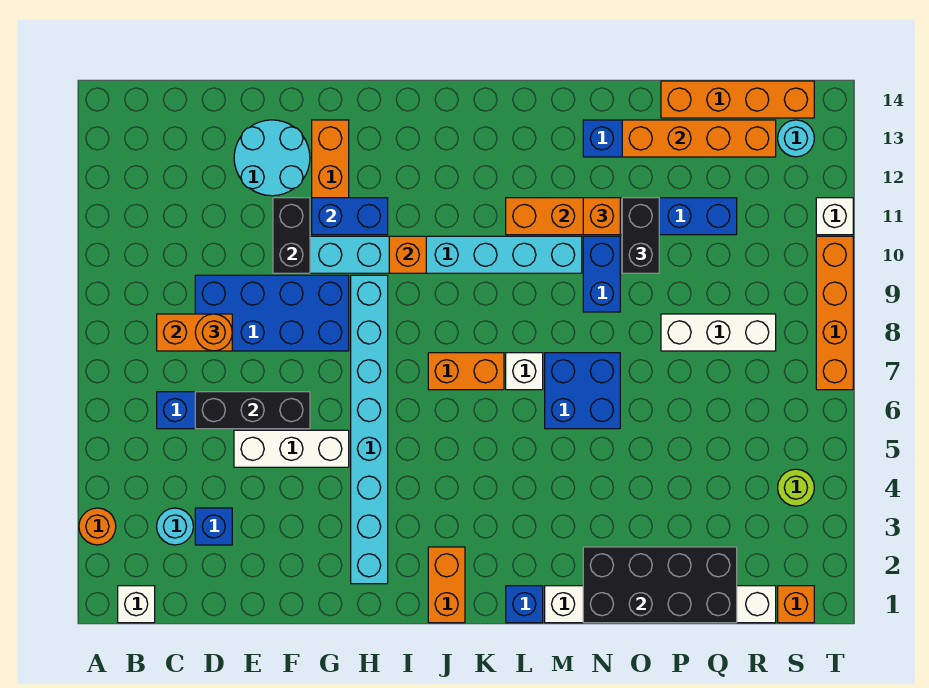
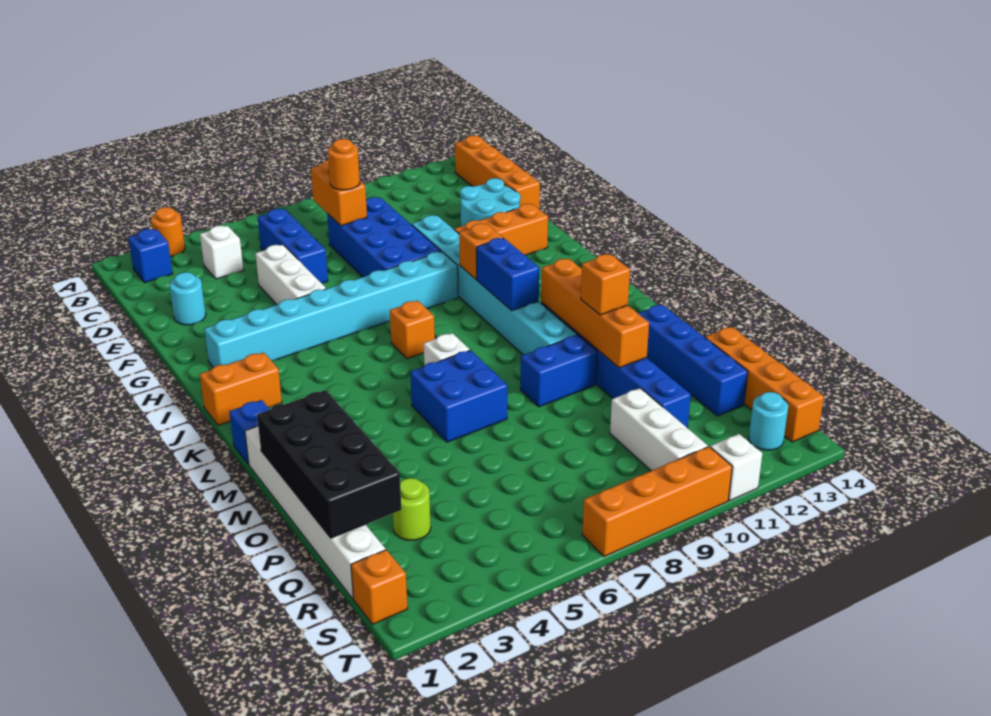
white brick B1 level 1 -> white brick C4 level 1
cyan round brick C3 level 1 -> cyan round brick E2 level 1
blue brick D3 level 1 -> blue brick B2 level 1
black brick D6:F6 level 2 -> none
black brick F10:F11 level 2 -> none
blue brick G11:H11 level 2 -> blue brick J10:K10 level 2
orange brick J7:K7 level 1 -> orange brick J7 level 1
black brick O10:O11 level 3 -> none
orange brick O13:R13 level 2 -> orange brick B14:E14 level 1
white brick P8:R8 level 1 -> white brick Q10:S10 level 1
lime round brick S4 level 1 -> lime round brick Q3 level 1

